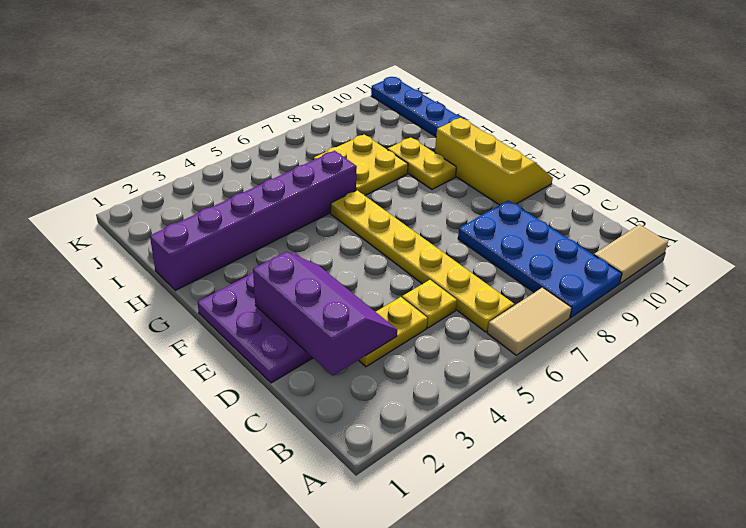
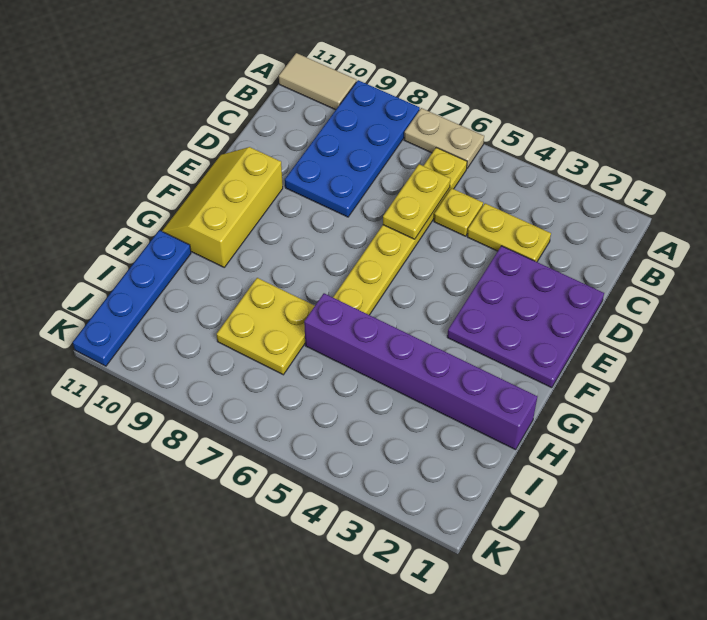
tan tile A6:A7 level 1 -> tan plate A6:A7 level 1
purple slope C2:E3 level 2 top 2 -> none
yellow plate G9:H9 level 1 -> yellow plate C6:D6 level 2

